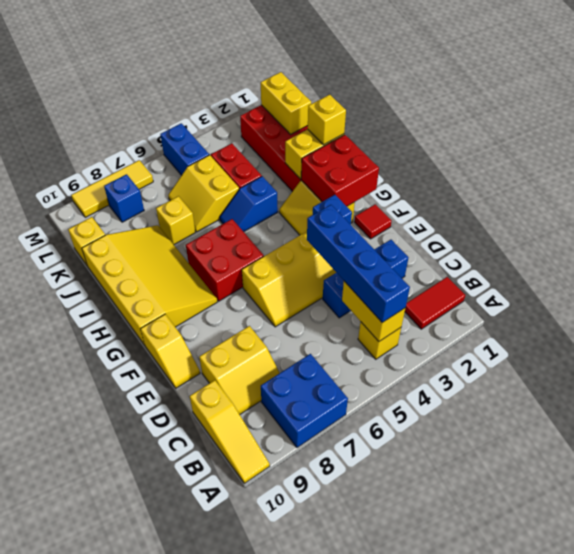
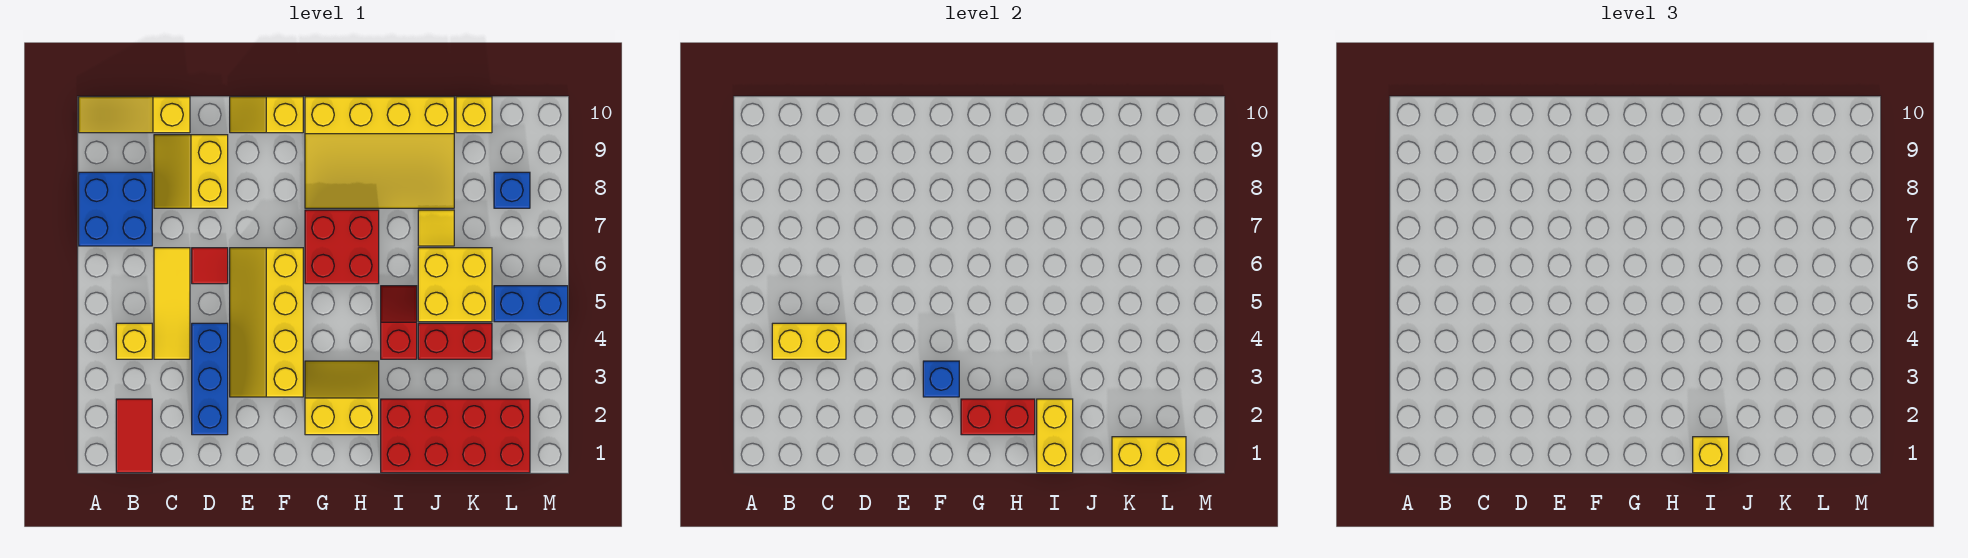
blue brick B4:E4 level 3 -> none
red tile F1 level 1 -> red tile D6 level 1
red brick G1:H2 level 2 -> red brick G2:H2 level 2
blue slope I4:I5 level 1 top 4 -> red slope I4:I5 level 1 top 4
yellow slope J5:K6 level 1 top 5 -> yellow brick J5:K6 level 1
yellow brick J7 level 1 -> yellow tile J7 level 1
yellow tile M7:M9 level 1 -> yellow tile C4:C6 level 1

